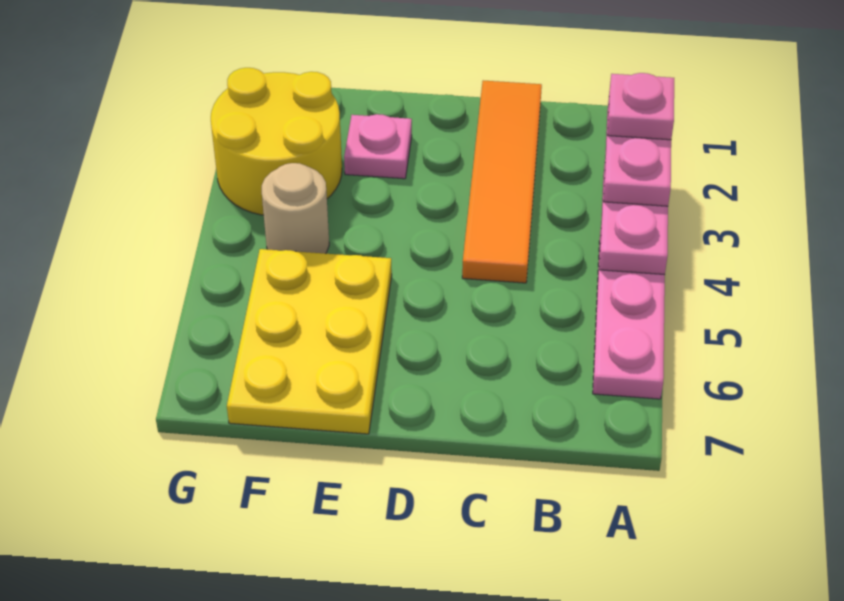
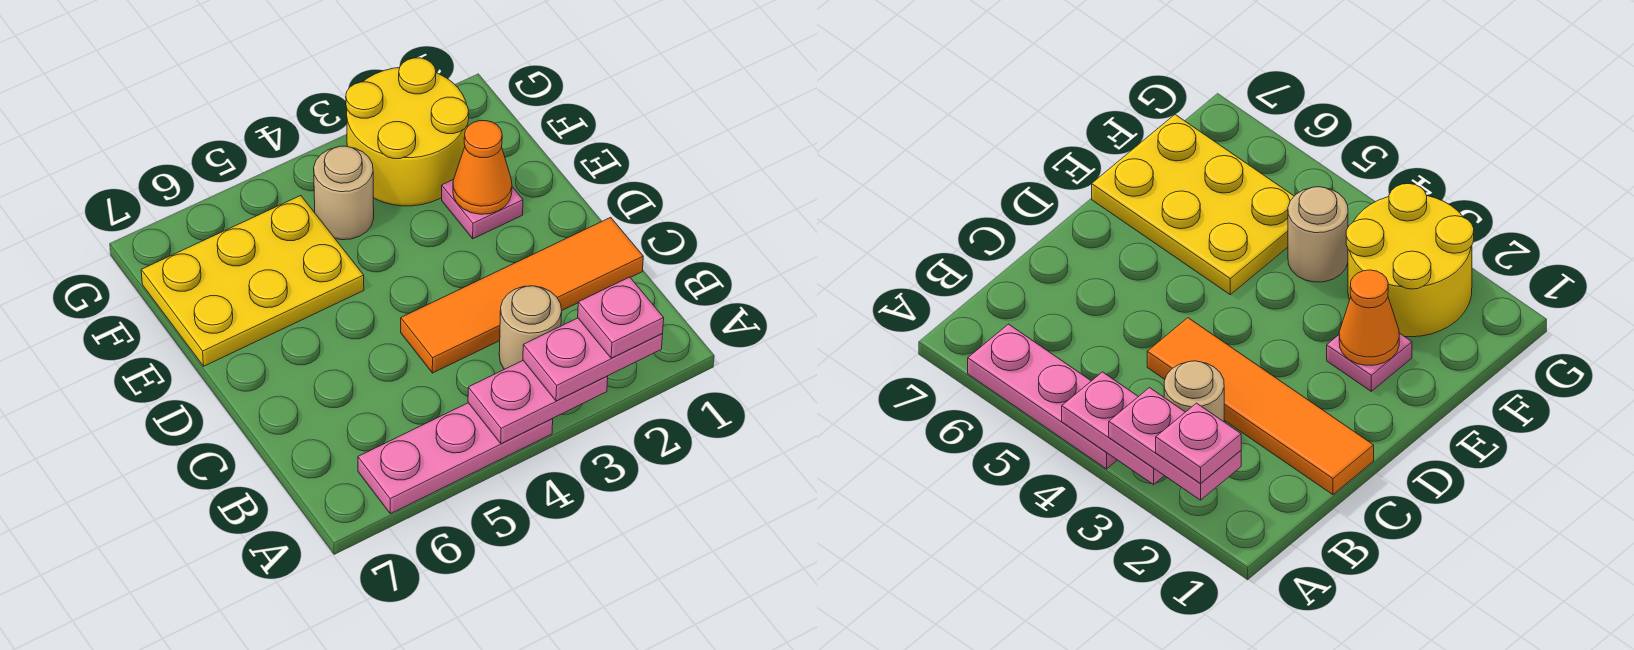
none -> tan round brick B3 level 1
none -> orange cone E2 level 2

